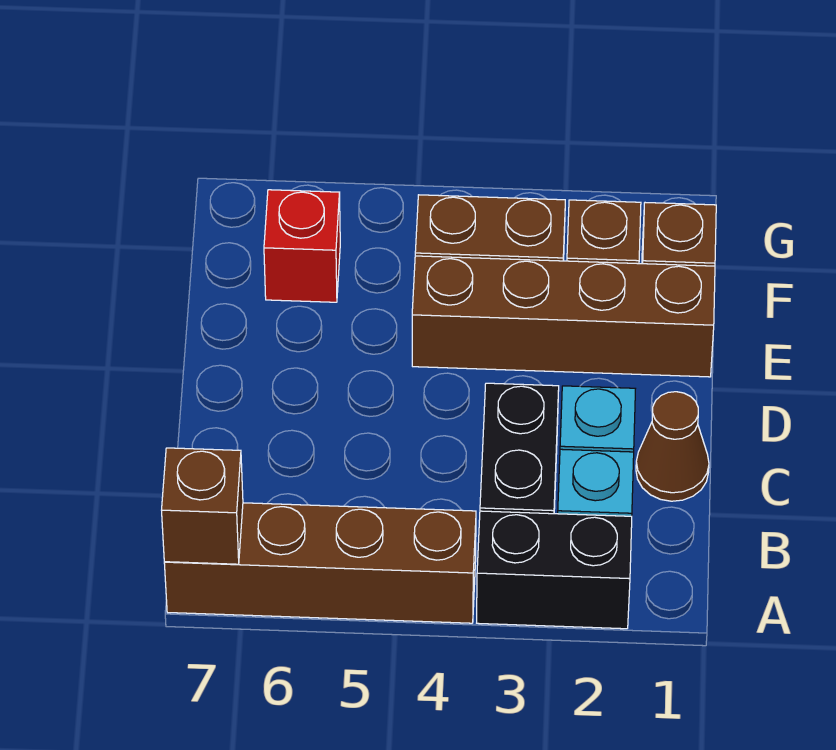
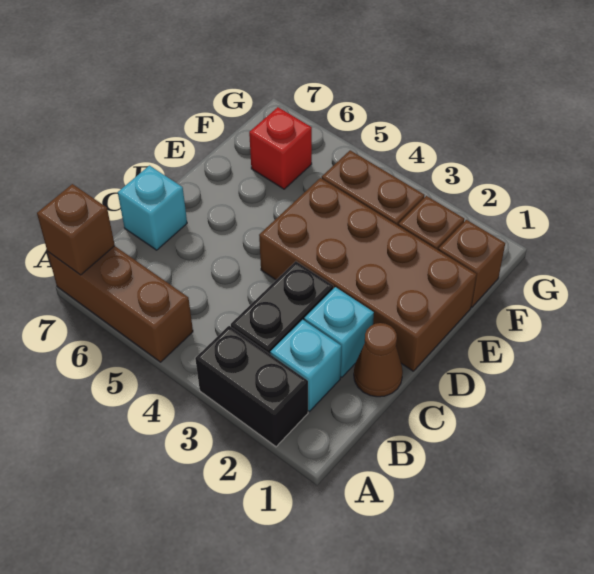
brown brick A4:A7 level 1 -> brown brick A5:A7 level 1
none -> cyan brick C7 level 1
brown brick E1:E4 level 1 -> brown brick D1:E4 level 1

